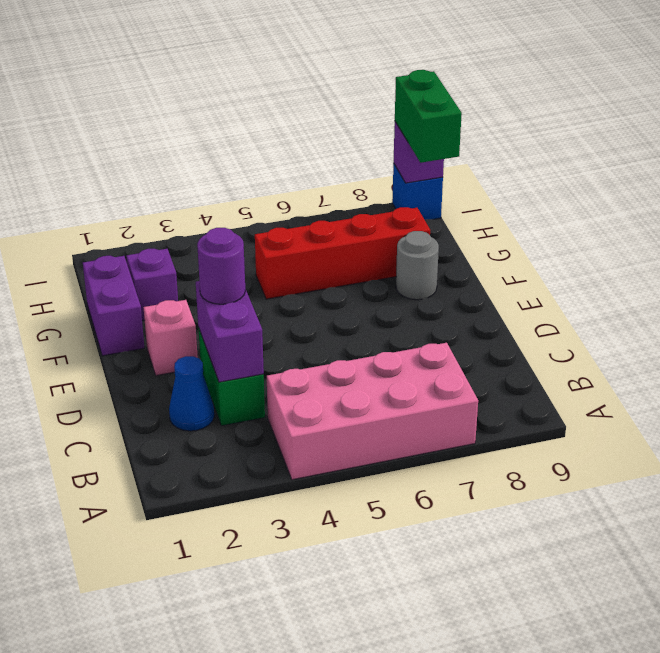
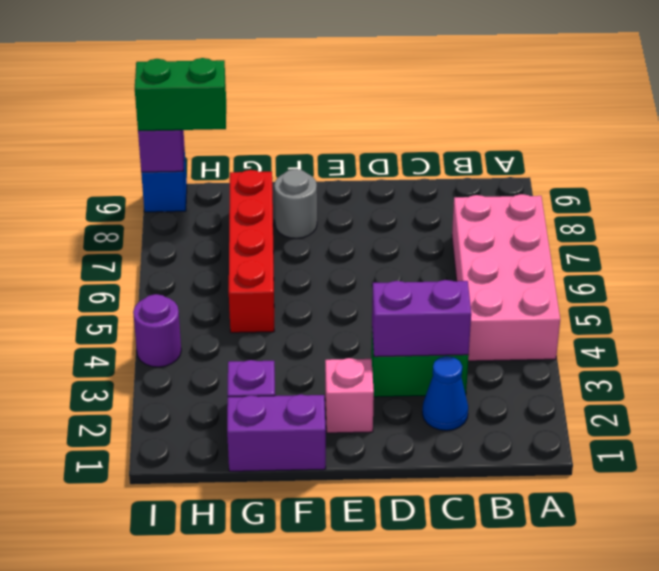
purple round brick D3 level 3 -> purple round brick I4 level 1

